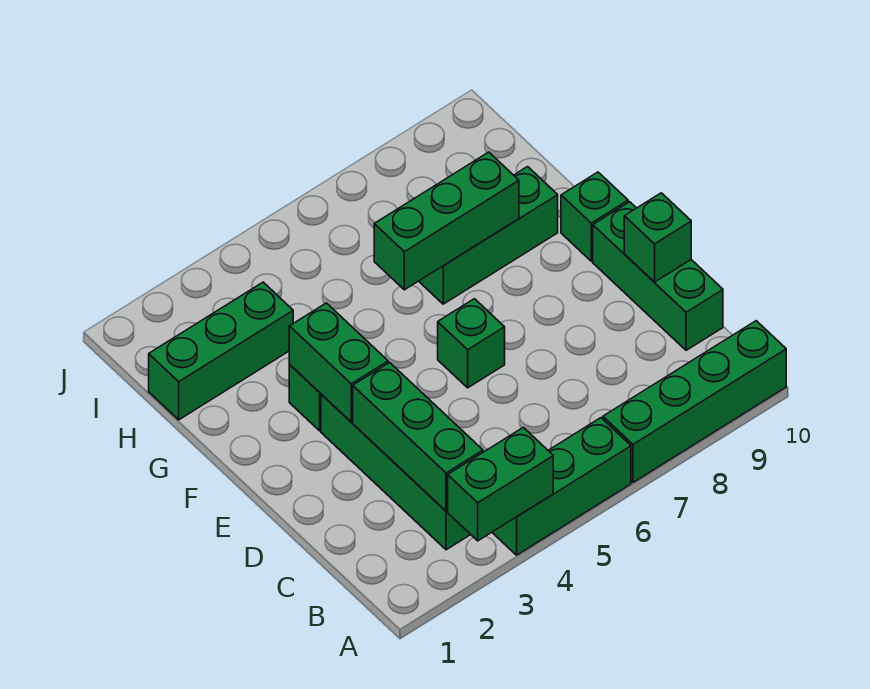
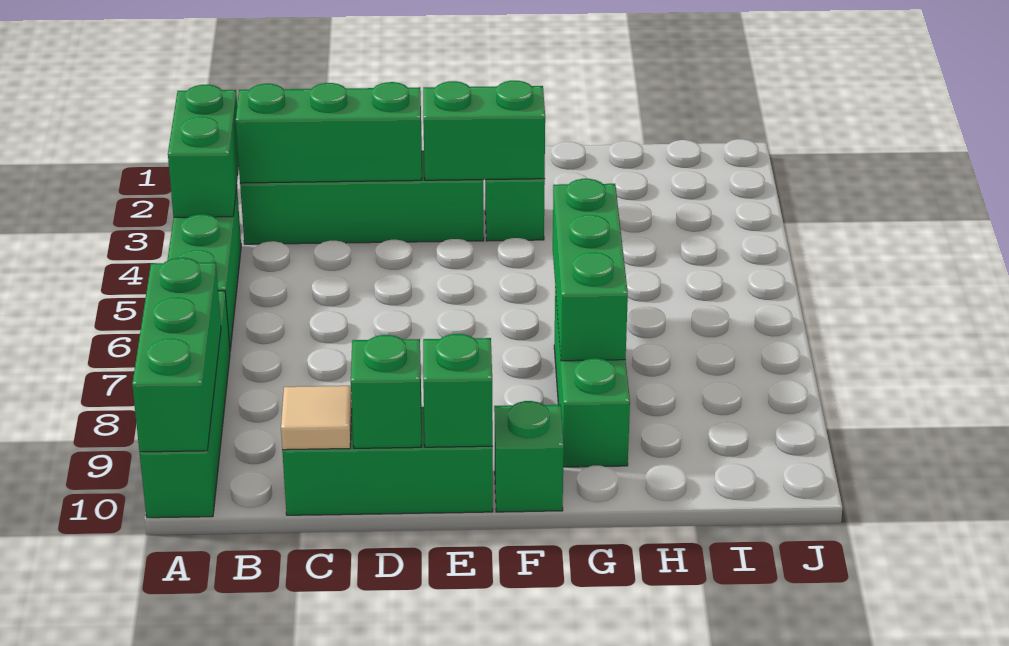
none -> tan tile C10 level 2
green brick E6 level 1 -> green brick E10 level 2
green brick H1:H3 level 1 -> green brick A8:A10 level 2

